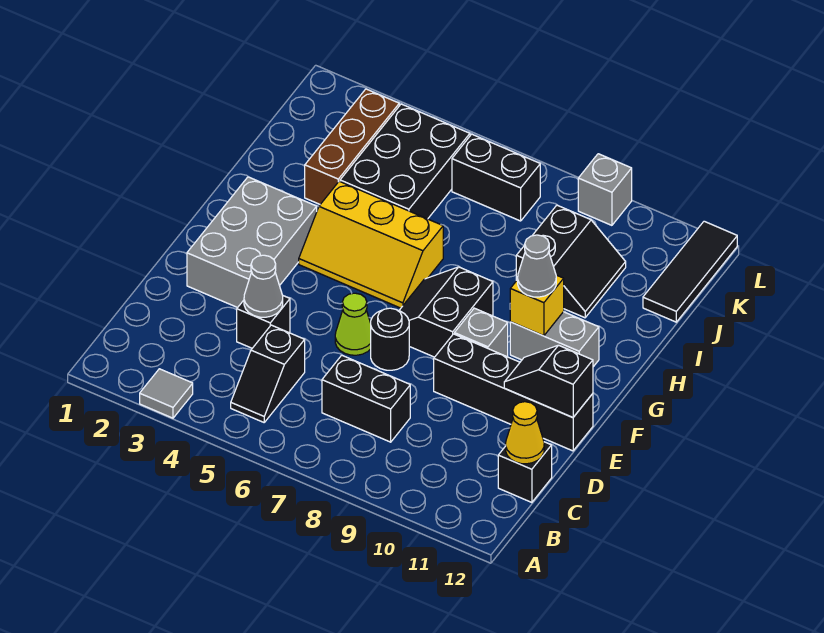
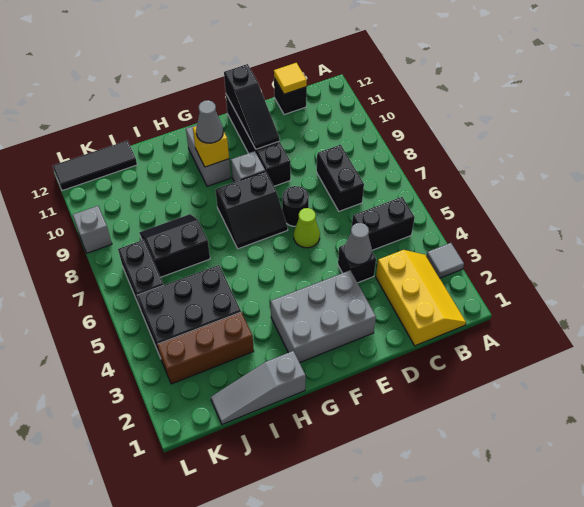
black slope B5:C5 level 1 top C -> black brick B5:C5 level 1
yellow cone C12 level 2 -> yellow tile C12 level 2
black slope E11:E12 level 2 top 12 -> black slope E10:E12 level 2 top 12
yellow slope G4:H6 level 1 top H -> yellow slope B1:C3 level 1 top C
none -> grey slope H1:J1 level 1 top H
black slope I9:J10 level 1 top 9 -> black slope I7:J8 level 1 top 7

